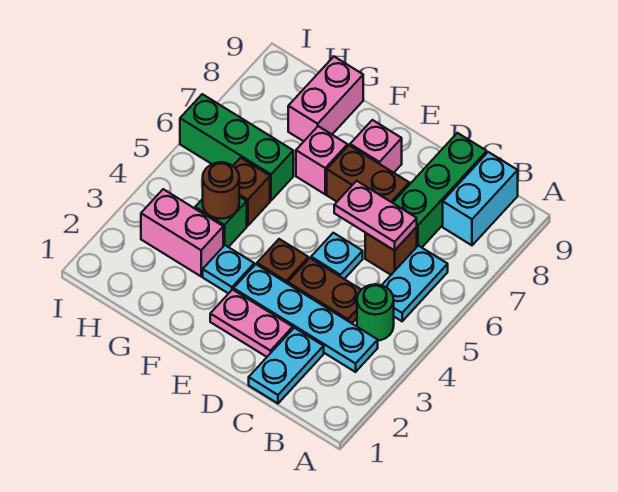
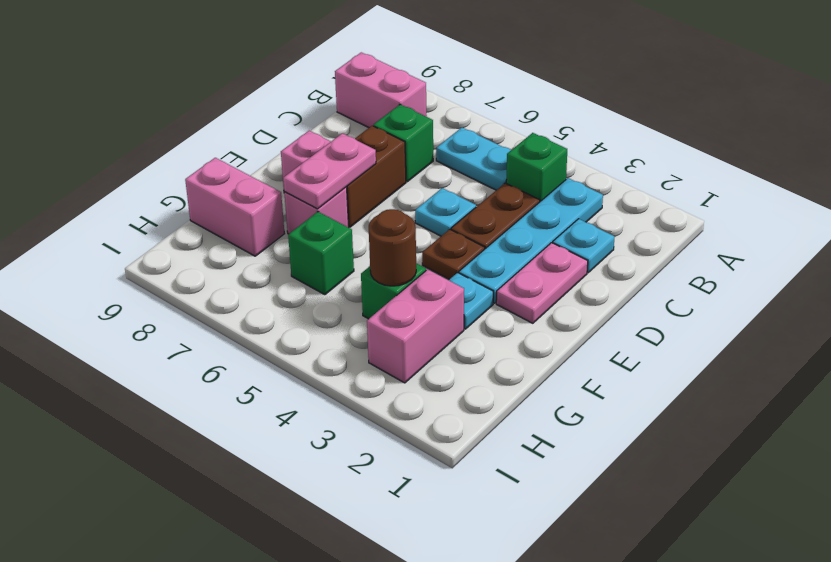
green round brick B4 level 1 -> green brick B4 level 1
cyan brick B8:B9 level 1 -> pink brick B8:B9 level 1
cyan plate C1:C2 level 1 -> cyan plate C2 level 1
brown brick C6 level 1 -> none
pink plate C6:D6 level 2 -> pink plate E7:F7 level 2
green brick C7:C9 level 1 -> green brick C7 level 1
brown brick G5 level 1 -> none
green brick G6:I6 level 1 -> green brick G6 level 1

